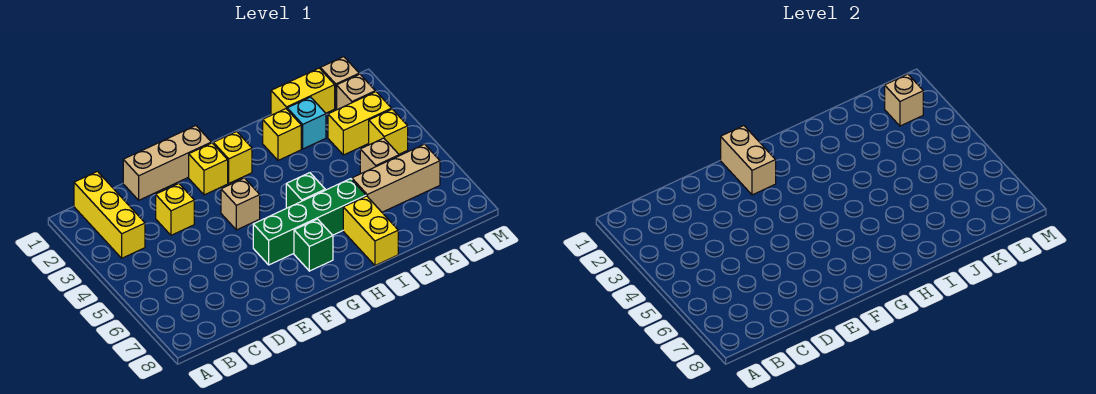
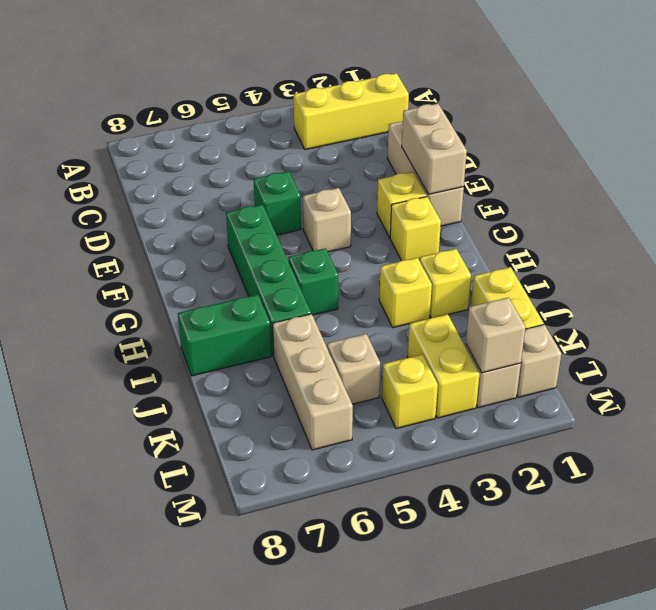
yellow brick D3 level 1 -> yellow brick I3 level 1
tan brick F1:F2 level 2 -> tan brick E1:F1 level 2
green brick G7 level 1 -> green brick E5 level 1
yellow brick I7:I8 level 1 -> green brick I7:I8 level 1
cyan brick J2 level 1 -> none

